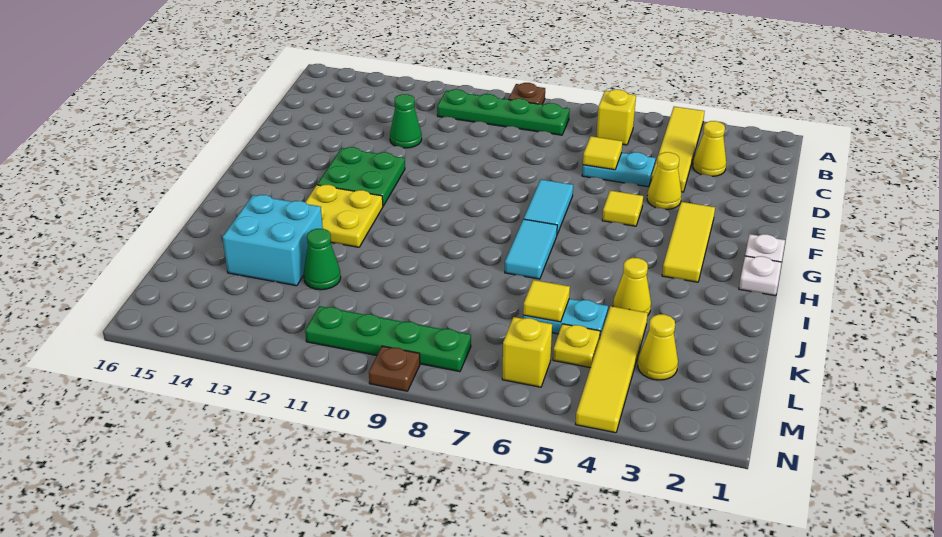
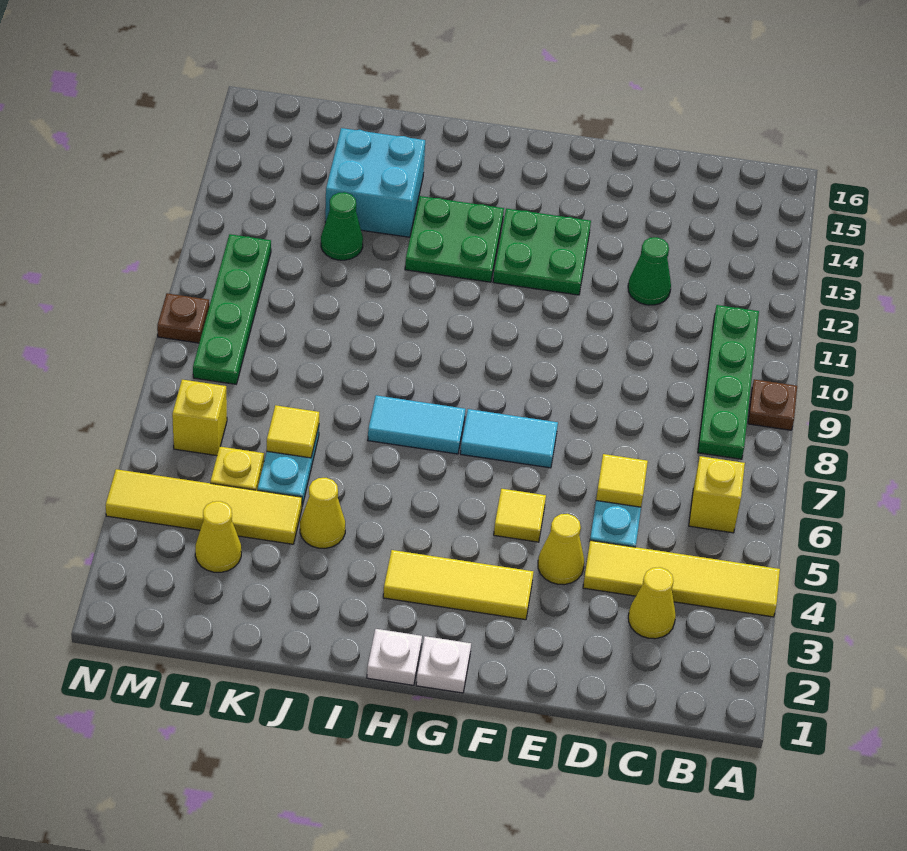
yellow plate H12:I13 level 1 -> green plate H12:I13 level 1

